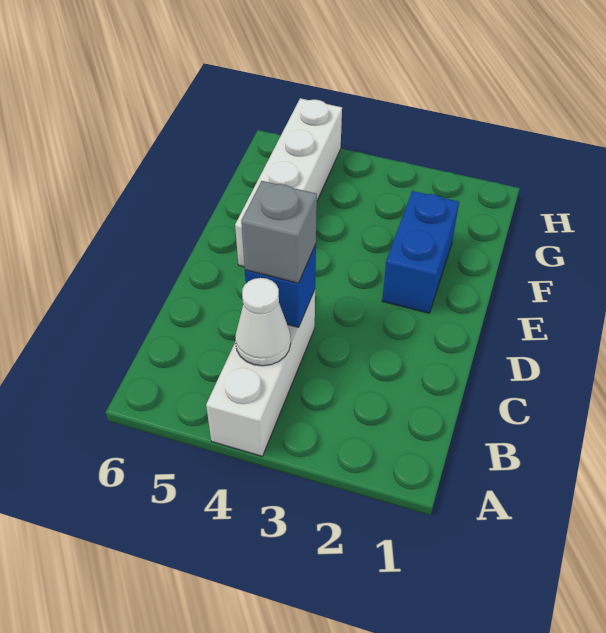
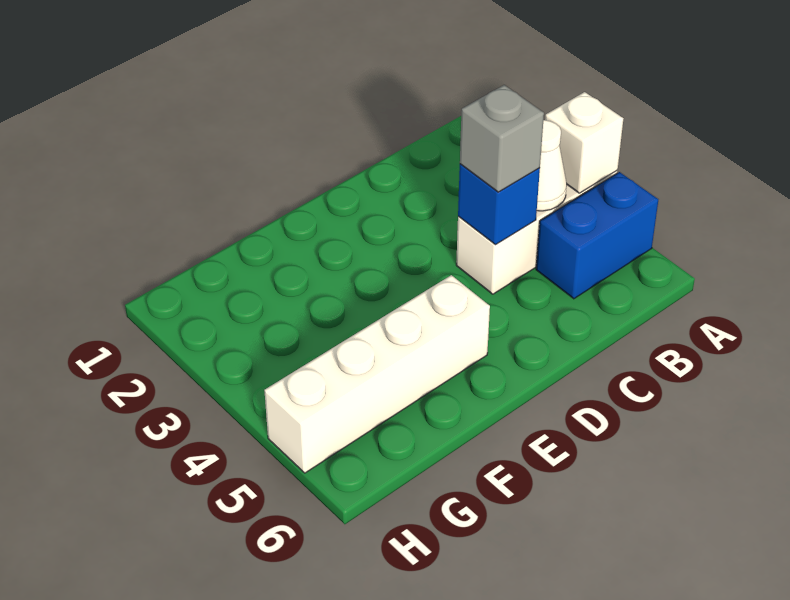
none -> white brick A4 level 2
blue brick E2:F2 level 1 -> blue brick A5:B5 level 1

